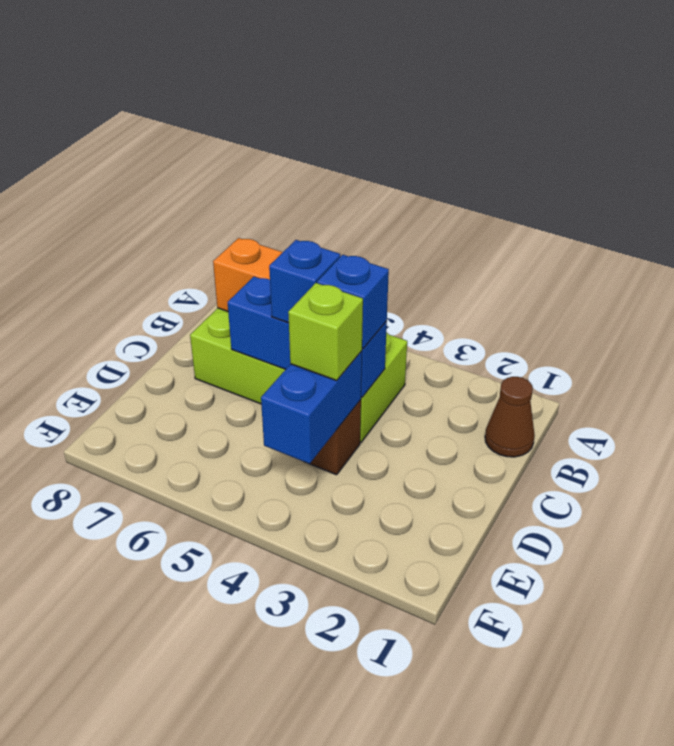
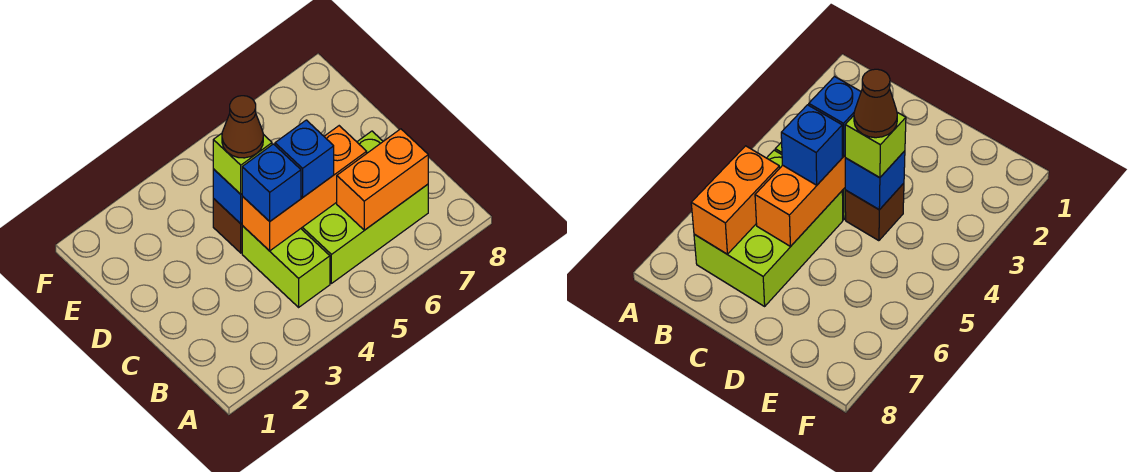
brown cone B1 level 1 -> brown cone D4 level 4
blue brick C4:C6 level 2 -> orange brick C4:C6 level 2
blue brick D4:E4 level 2 -> blue brick D4 level 2

